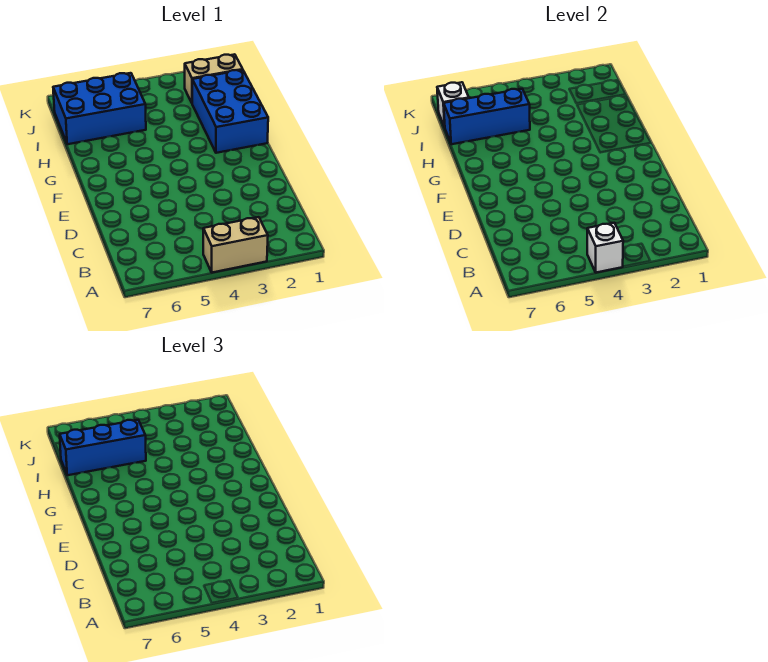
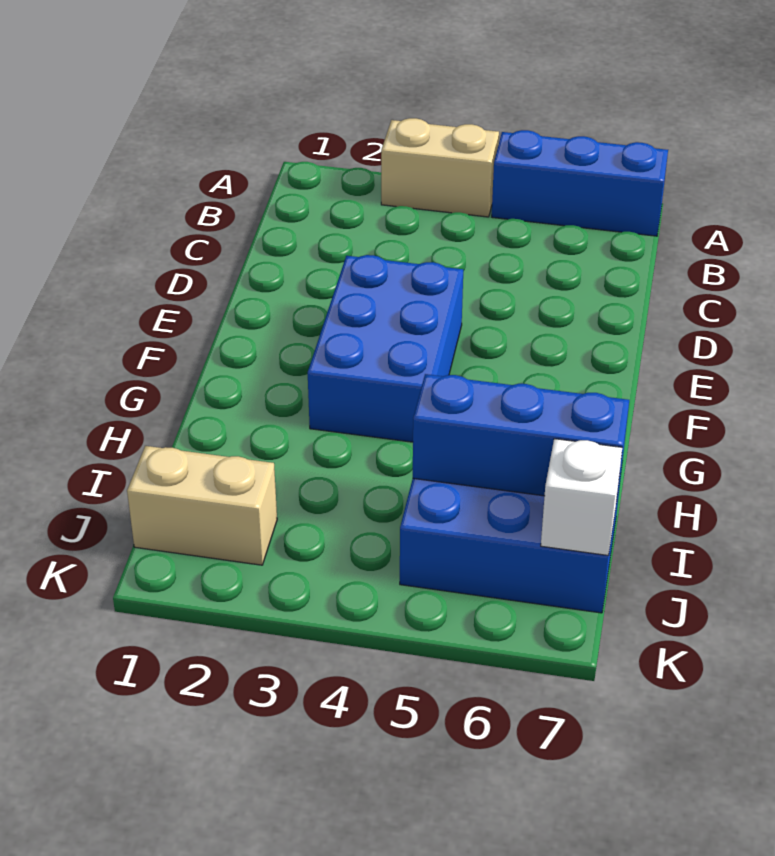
white brick A4 level 2 -> none
blue brick G1:I2 level 1 -> blue brick E3:G4 level 1
blue brick I5:I7 level 3 -> blue brick A5:A7 level 1

